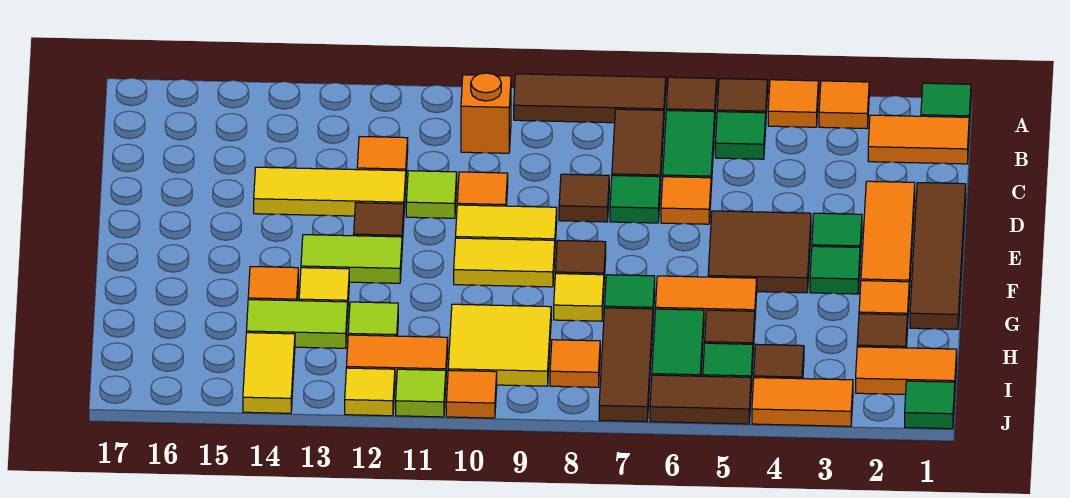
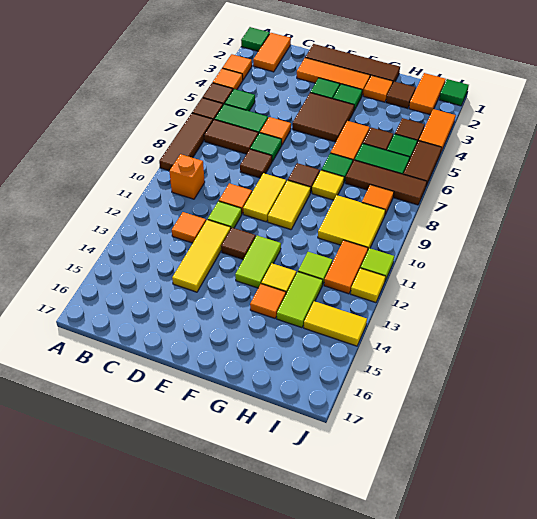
orange tile J10 level 1 -> none

